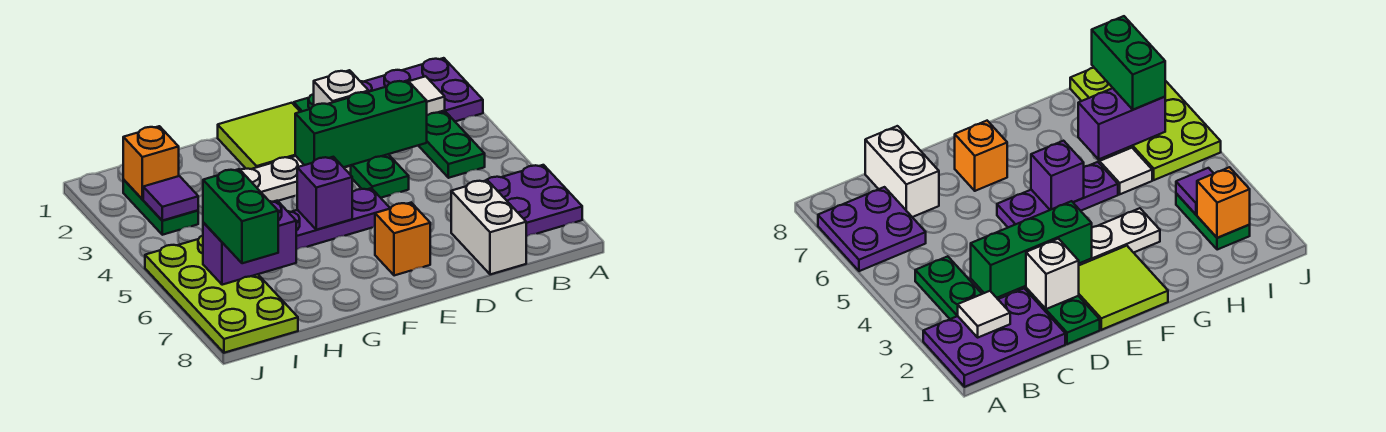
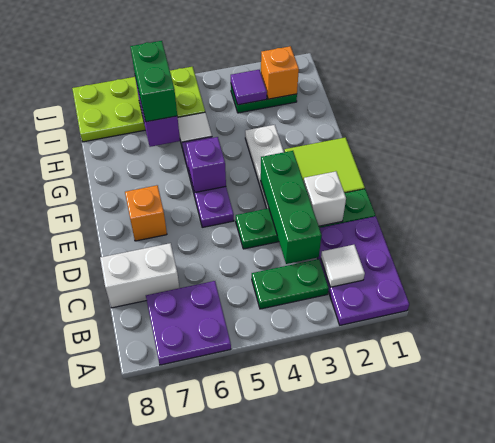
green brick I6:I7 level 3 -> green brick H6:I6 level 3

